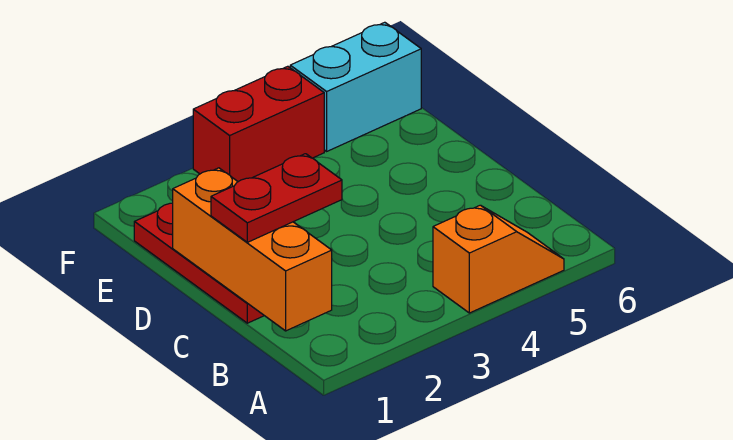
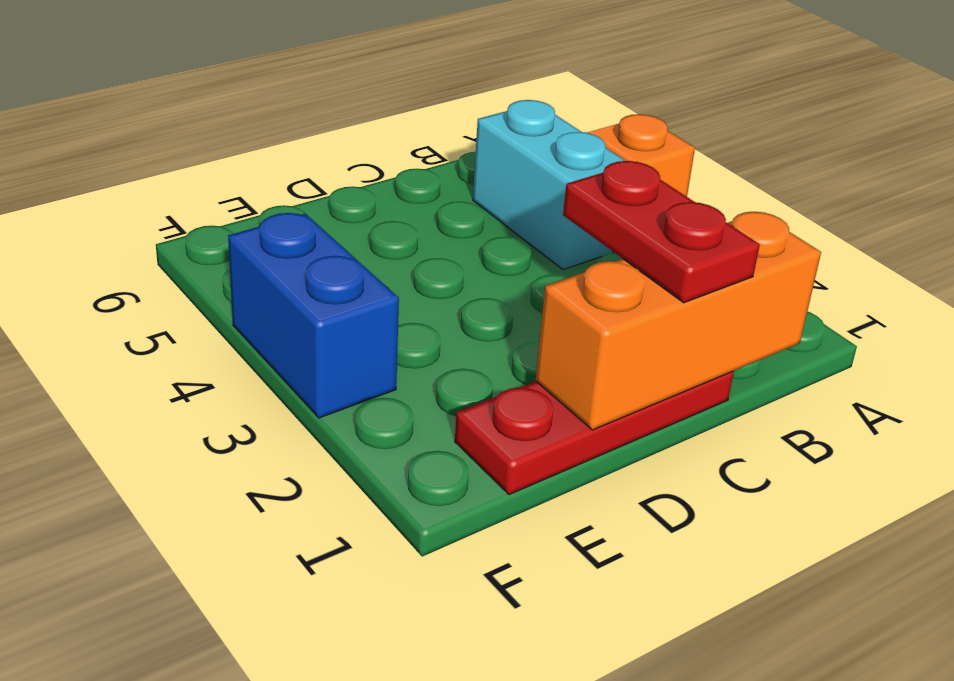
red brick F3:F4 level 1 -> blue brick F3:F4 level 1
cyan brick F5:F6 level 1 -> cyan brick B4:B5 level 1

